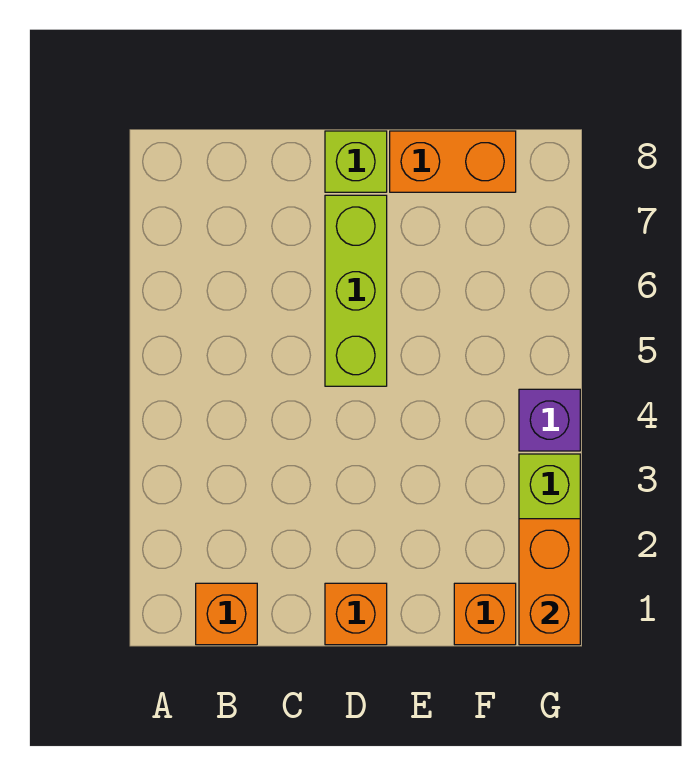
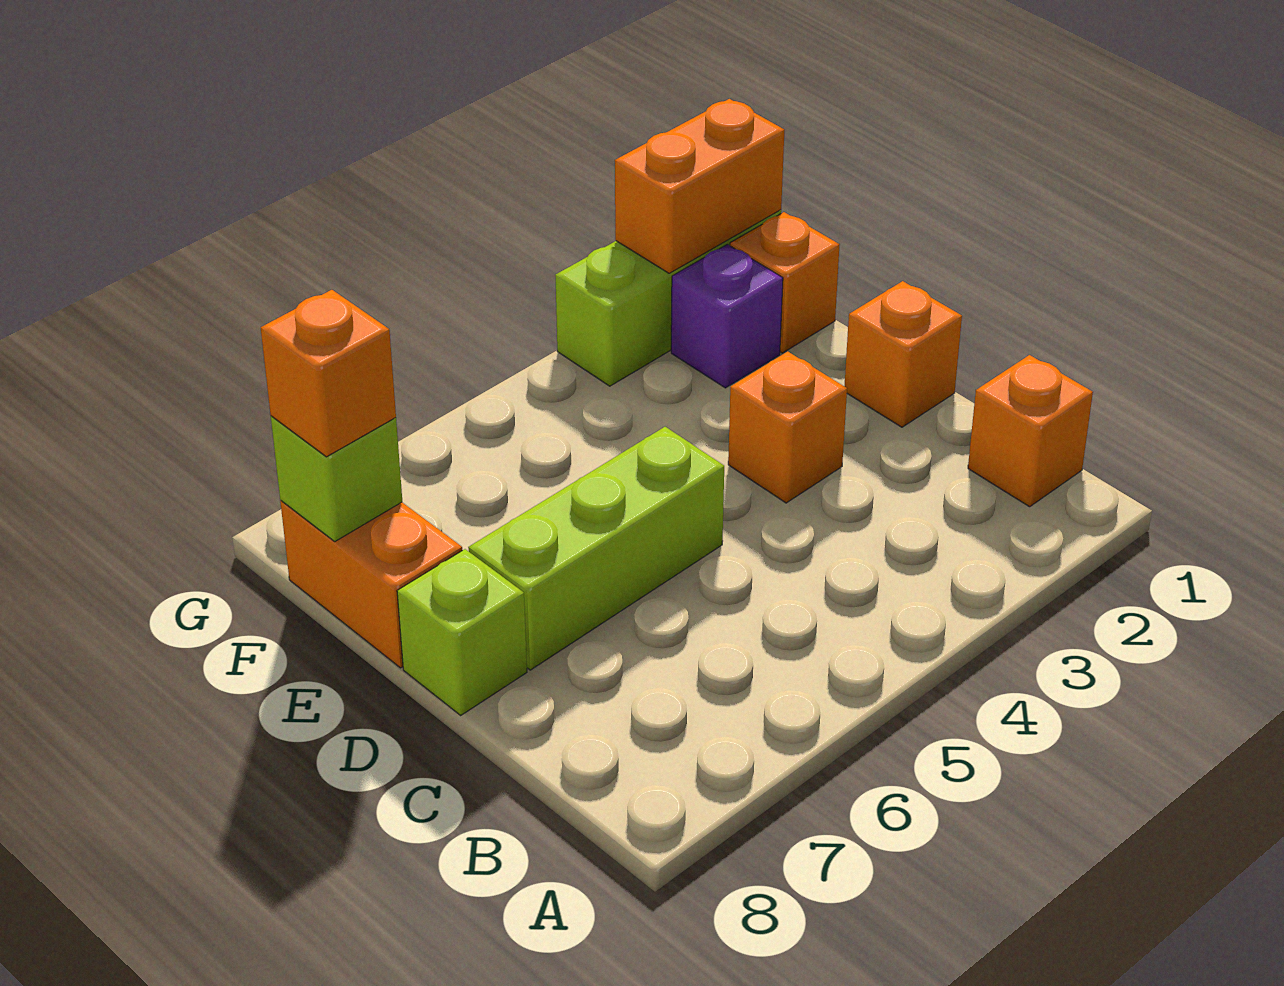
none -> orange brick D3 level 1
none -> lime brick F8 level 2
none -> orange brick F8 level 3
purple brick G4 level 1 -> purple brick F2 level 1

